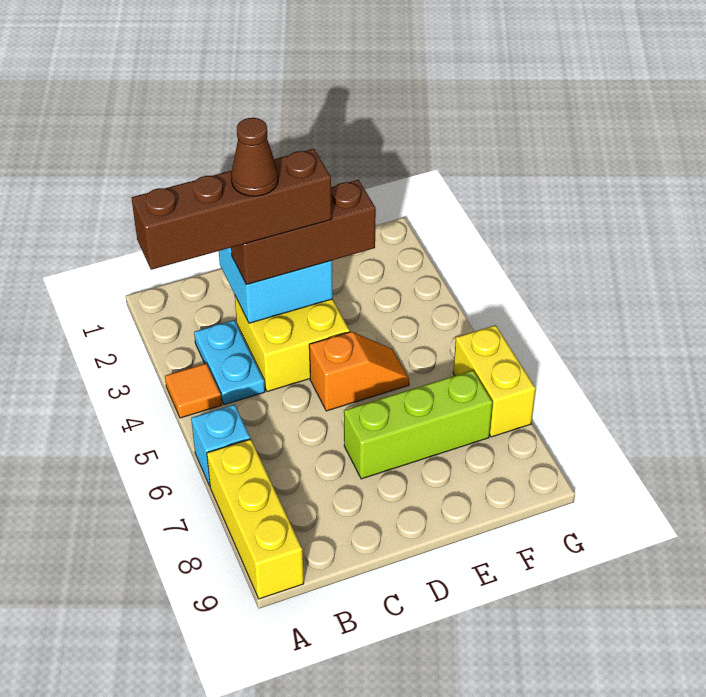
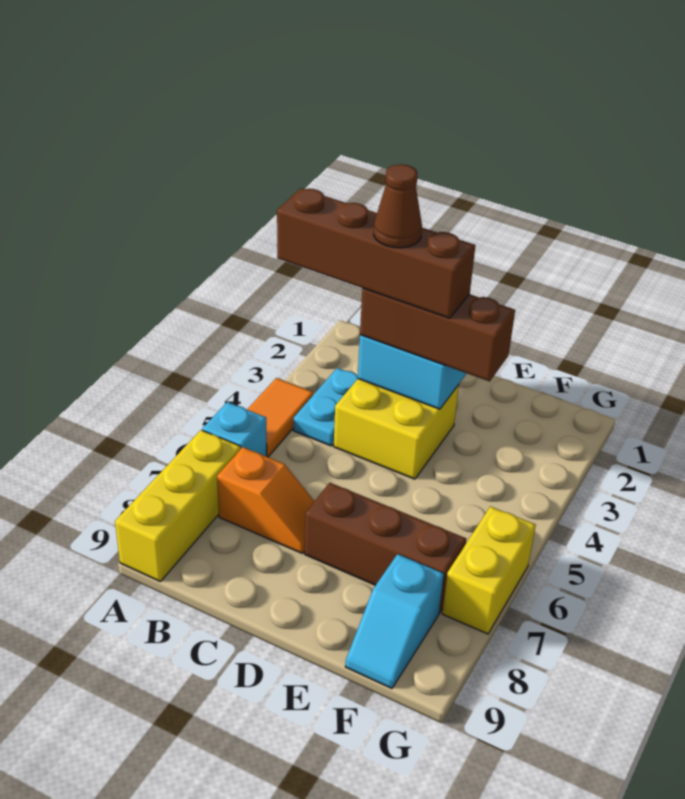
orange tile A4 level 1 -> orange tile A4:A5 level 1
orange slope D5:E5 level 1 top D -> orange slope B7:C7 level 1 top B
lime brick D7:F7 level 1 -> brown brick D7:F7 level 1
none -> cyan slope F8:F9 level 1 top 8

